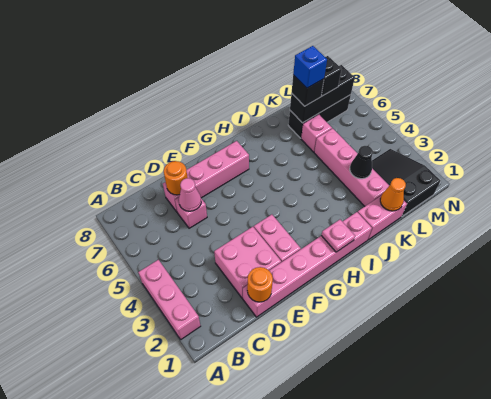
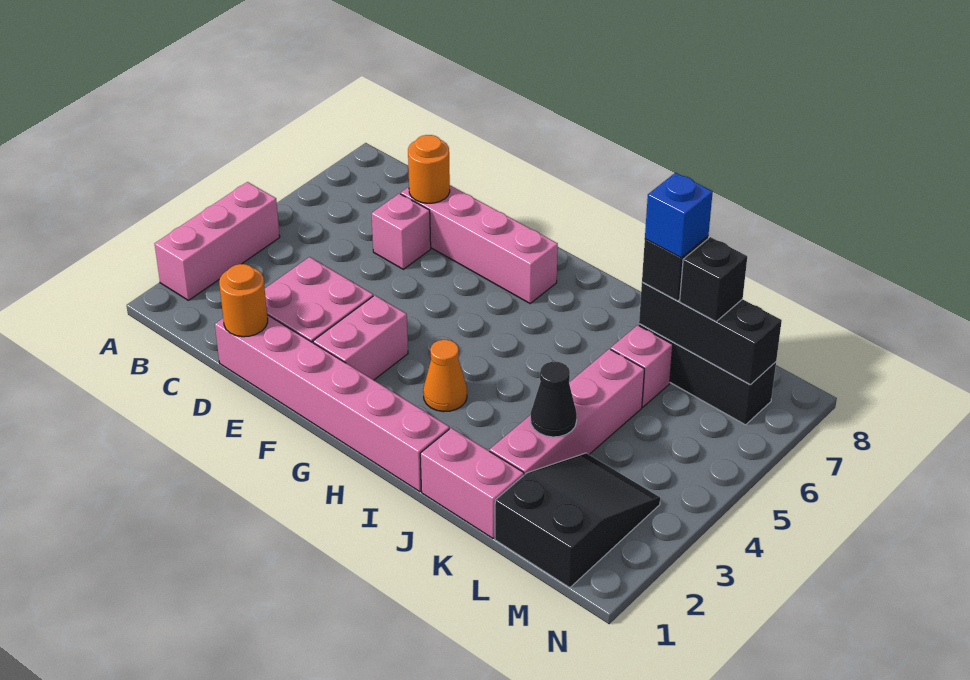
pink cone D6 level 2 -> none
pink plate H1 level 2 -> none
orange cone K1 level 2 -> orange cone H3 level 1

